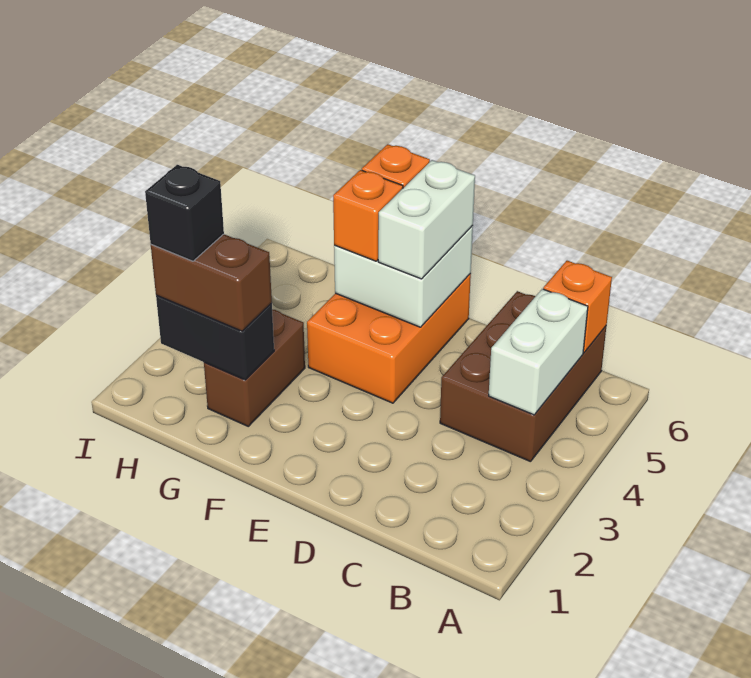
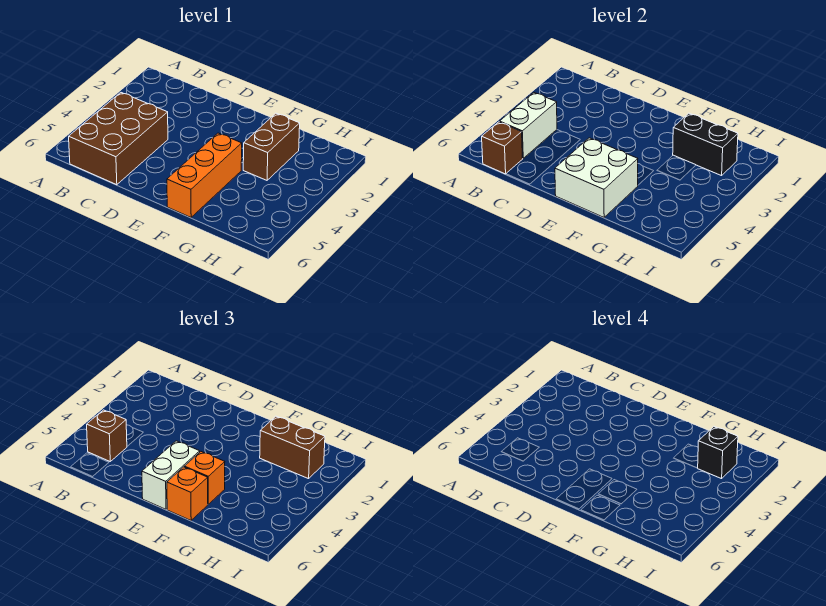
none -> brown brick B5 level 3
orange brick B6 level 2 -> brown brick B6 level 2
orange brick E4:F6 level 1 -> orange brick F4:F6 level 1

